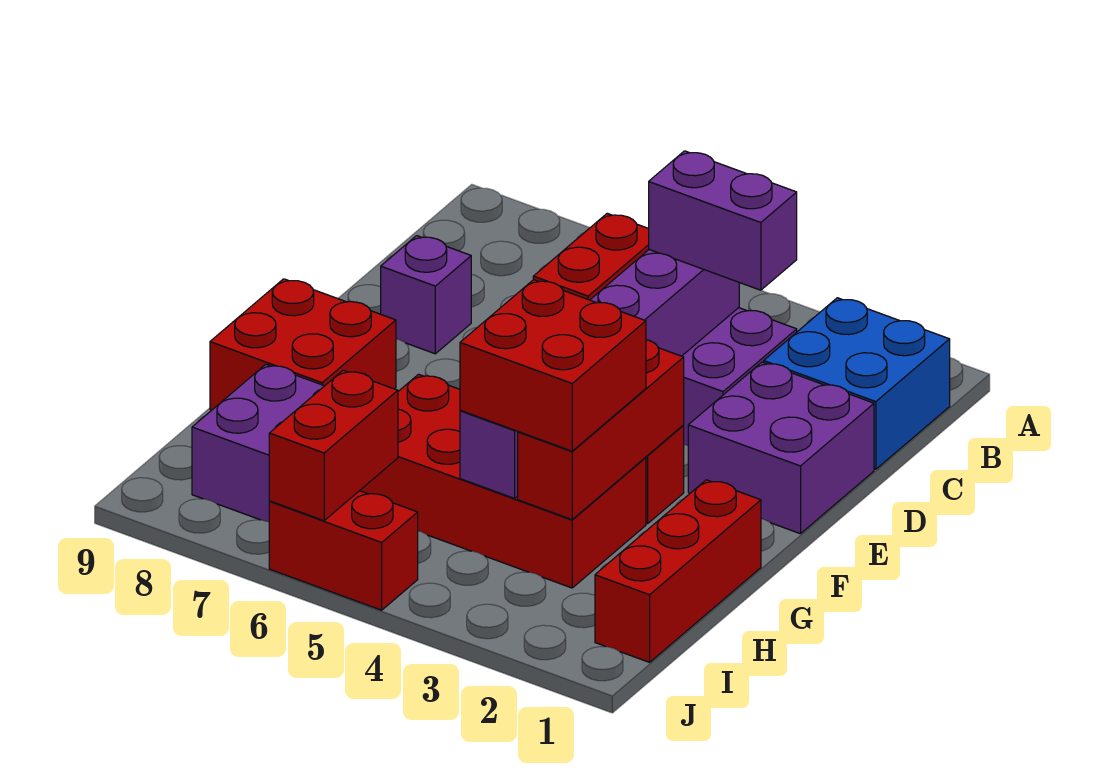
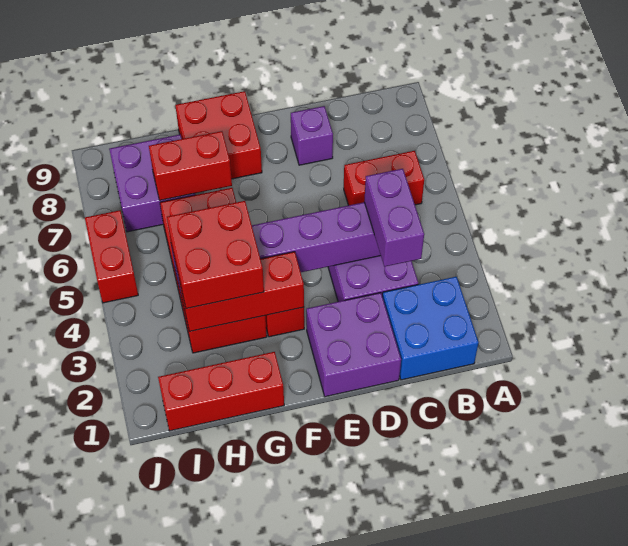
red brick I6:J6 level 2 -> red brick G7:H7 level 2

